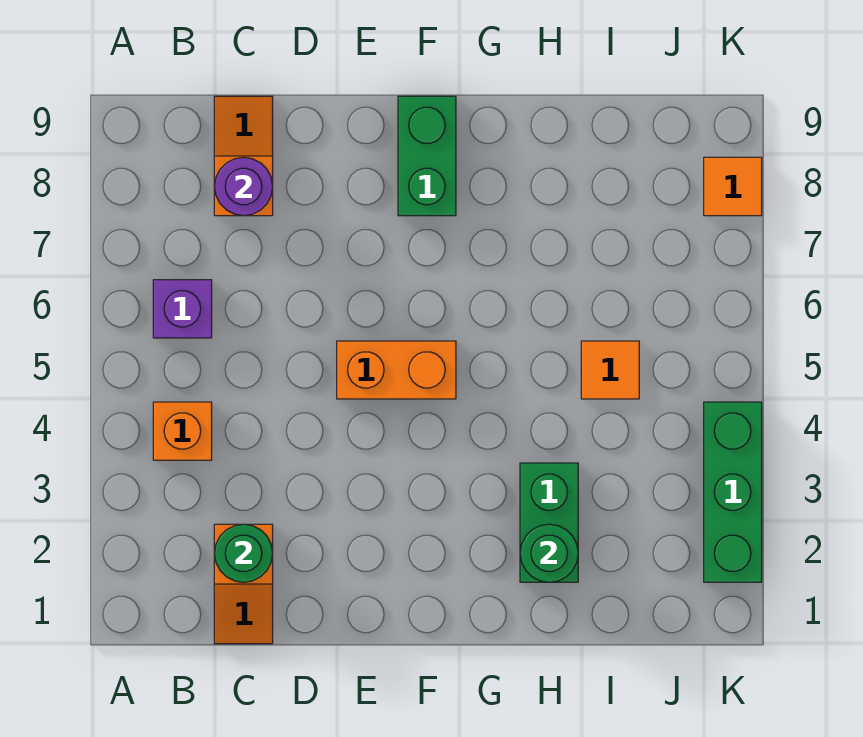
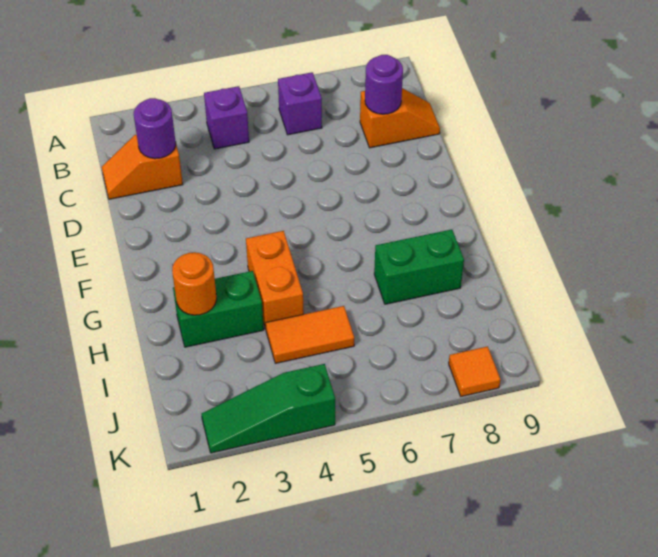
orange brick B4 level 1 -> purple brick B4 level 1
green round brick C2 level 2 -> purple round brick C2 level 2
orange brick E5:F5 level 1 -> orange brick G4:H4 level 1
green brick F8:F9 level 1 -> green brick H7:H8 level 1
green round brick H2 level 2 -> orange round brick H2 level 2
orange tile I5 level 1 -> orange tile I4:I5 level 1
green brick K2:K4 level 1 -> green slope K2:K4 level 1 top 4

